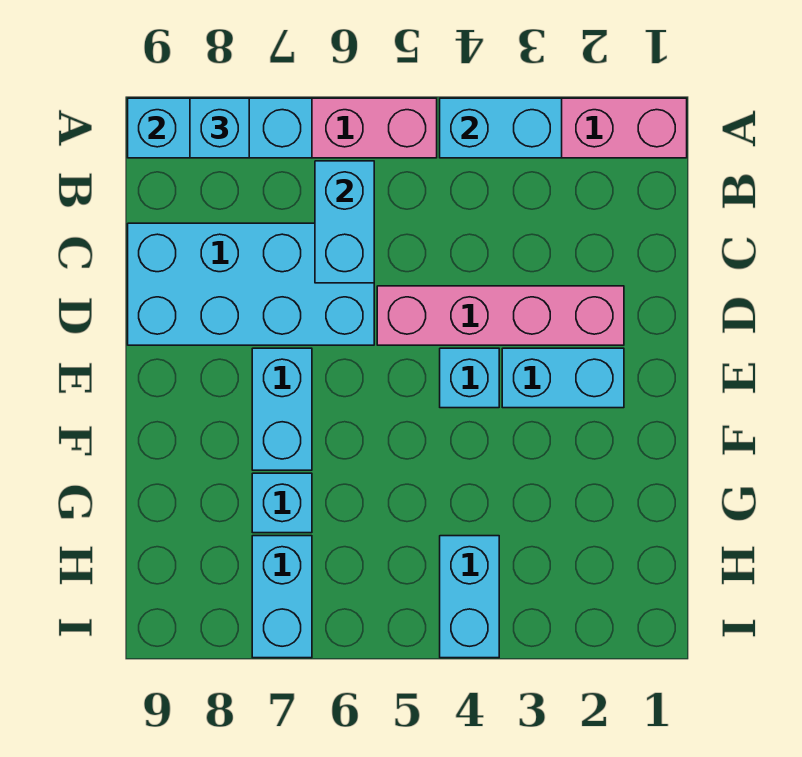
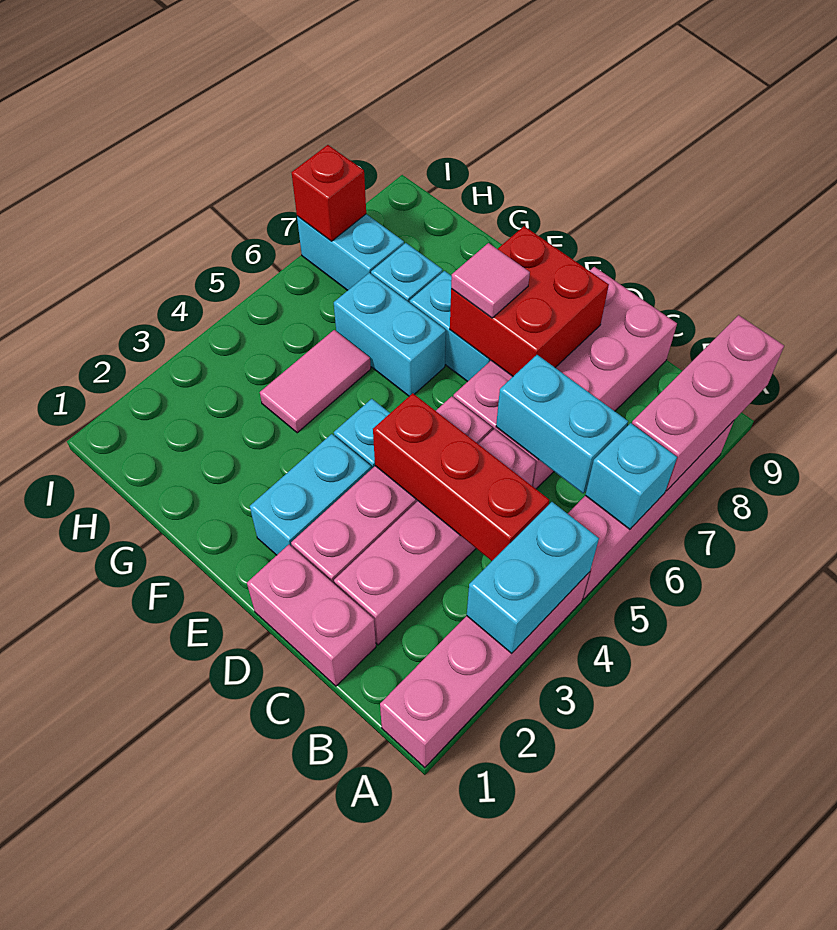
cyan brick A7:A9 level 2 -> pink brick A7:A9 level 2
cyan brick A8 level 3 -> cyan brick A6 level 2
none -> red brick B4:D4 level 2
none -> pink brick C1:D1 level 1
none -> pink brick C2:C5 level 1
cyan brick C6:D9 level 1 -> pink brick C6:D9 level 1
none -> red brick D7:E8 level 2
none -> pink tile E7 level 3
none -> pink tile G4:G5 level 1
cyan brick H4:I4 level 1 -> cyan brick F6:G6 level 1
none -> red brick I7 level 2

